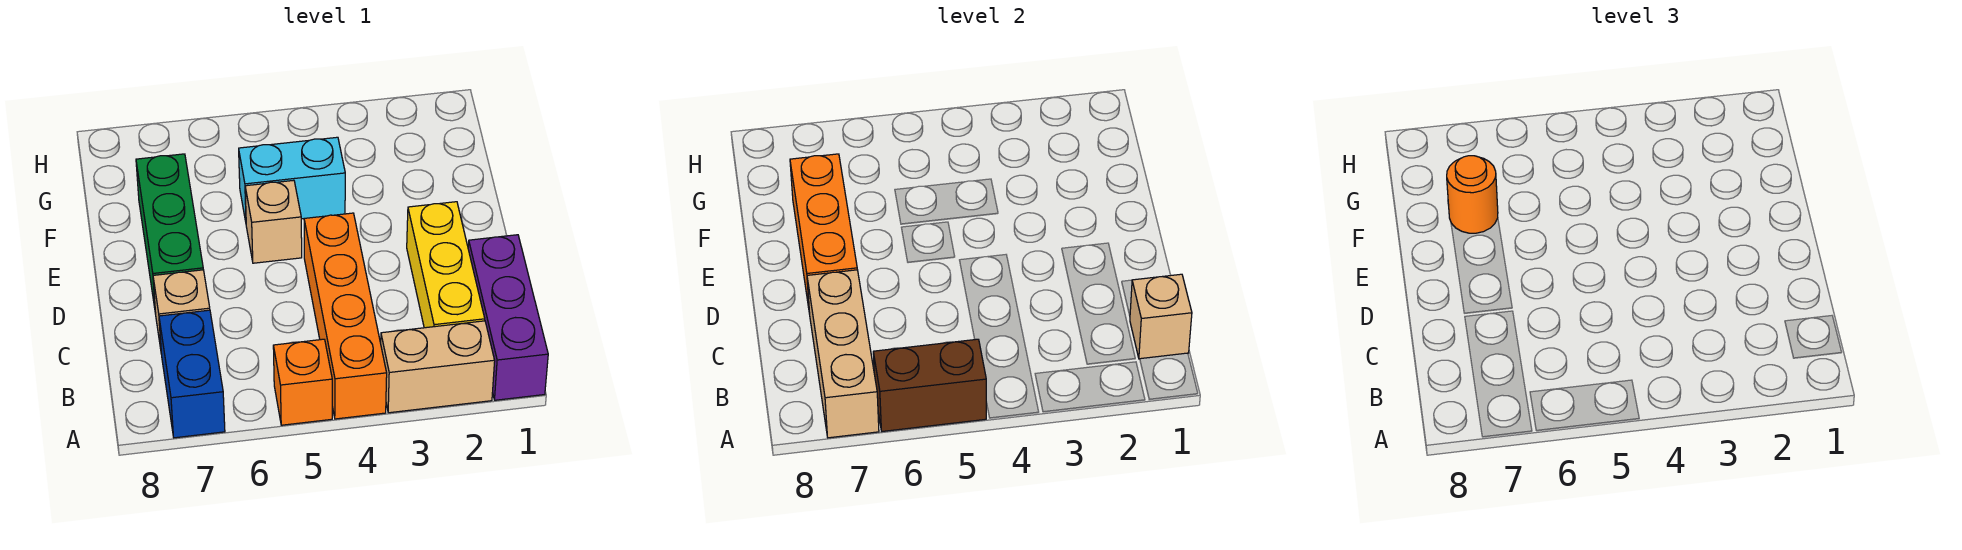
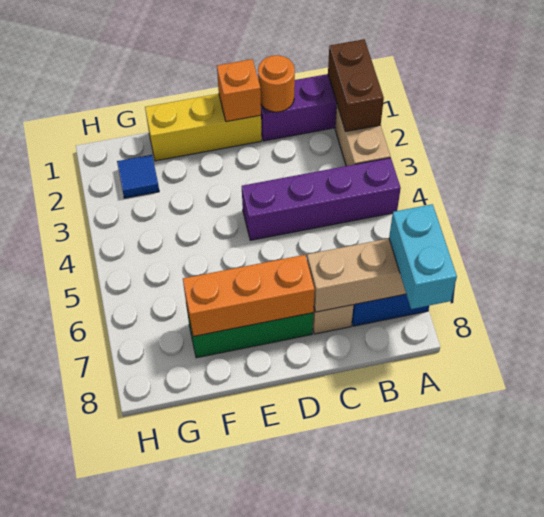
orange brick A4:D4 level 1 -> purple brick A4:D4 level 1
orange brick A5 level 1 -> orange brick D1 level 2
brown brick A5:A6 level 2 -> brown brick A1:A2 level 2
tan brick B1 level 2 -> none
yellow brick B2:D2 level 1 -> yellow brick D1:F1 level 1
tan brick E5 level 1 -> none
cyan brick F4:F5 level 1 -> cyan brick A7:A8 level 3
orange round brick F7 level 3 -> orange round brick C1 level 2
none -> blue tile G2 level 1

